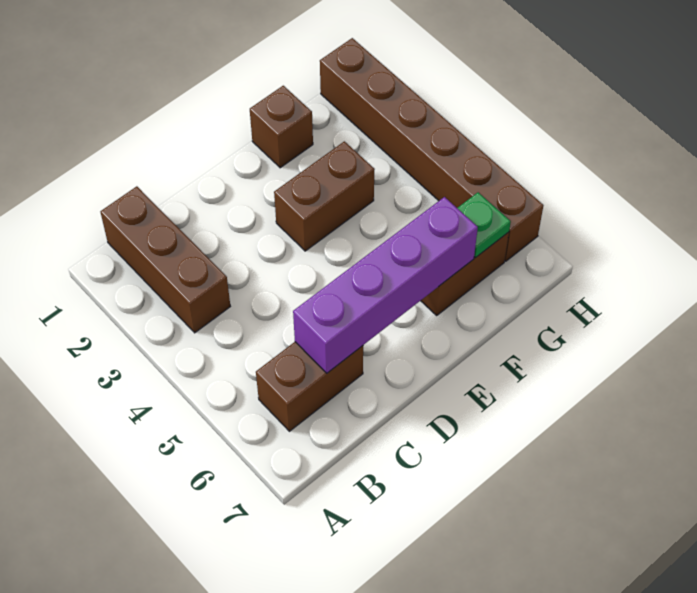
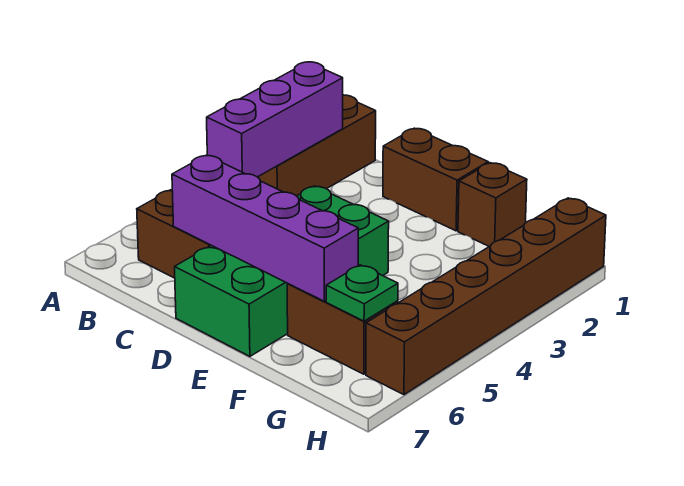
none -> purple brick B2:B4 level 2
none -> green brick D4:E7 level 1
brown brick E3:F3 level 1 -> brown brick D1:E1 level 1

